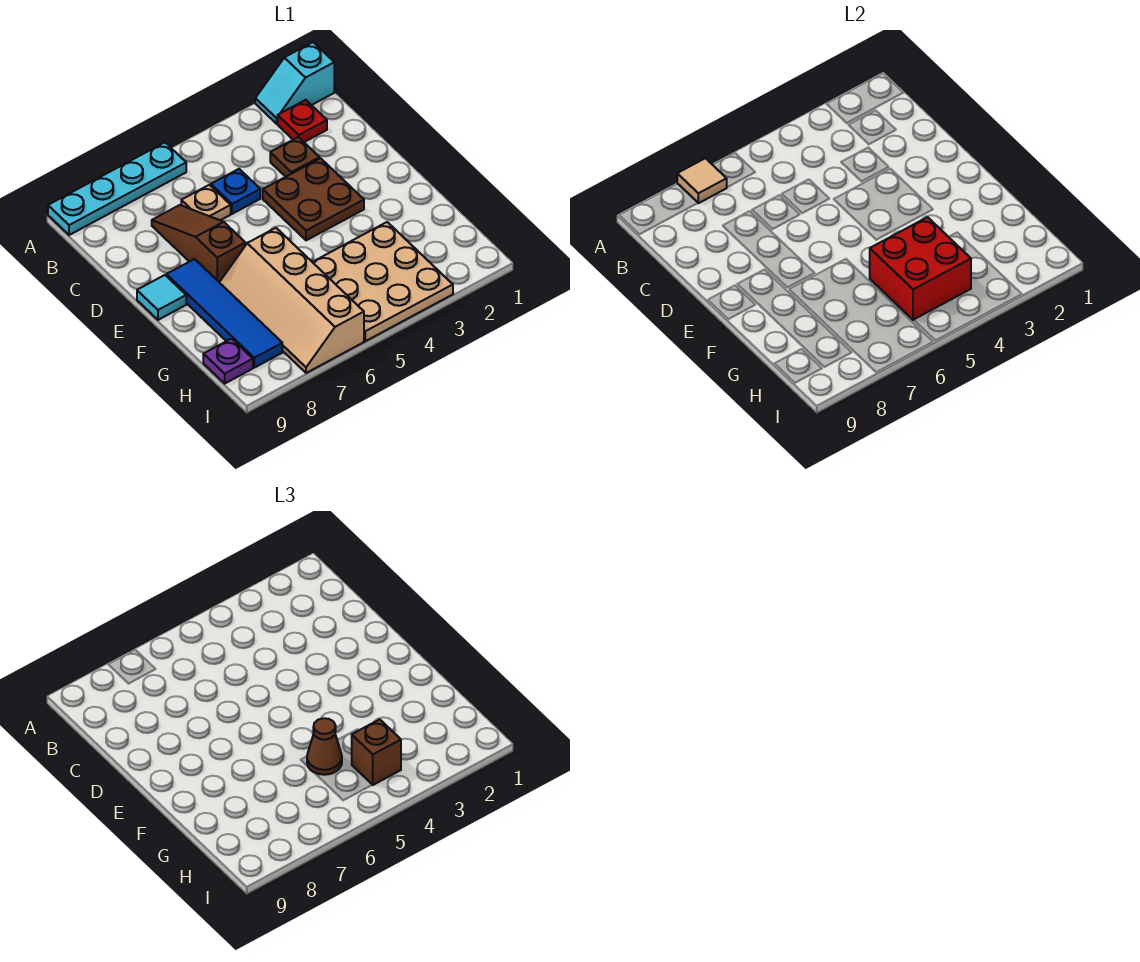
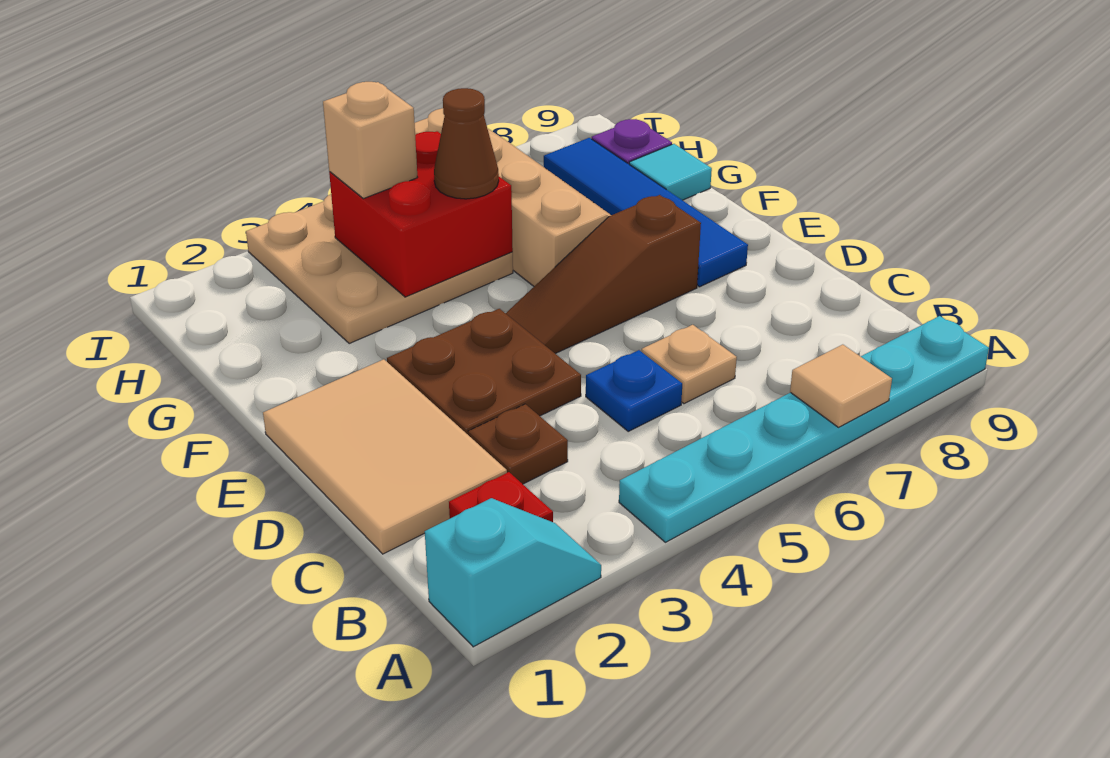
cyan plate A6:A9 level 1 -> cyan plate A4:A9 level 1
none -> tan tile C1:E2 level 1
brown slope C7:E7 level 1 top E -> brown slope E5:E7 level 1 top 7
cyan tile E9 level 1 -> cyan tile G9 level 1
brown brick H4 level 3 -> tan brick H4 level 3

